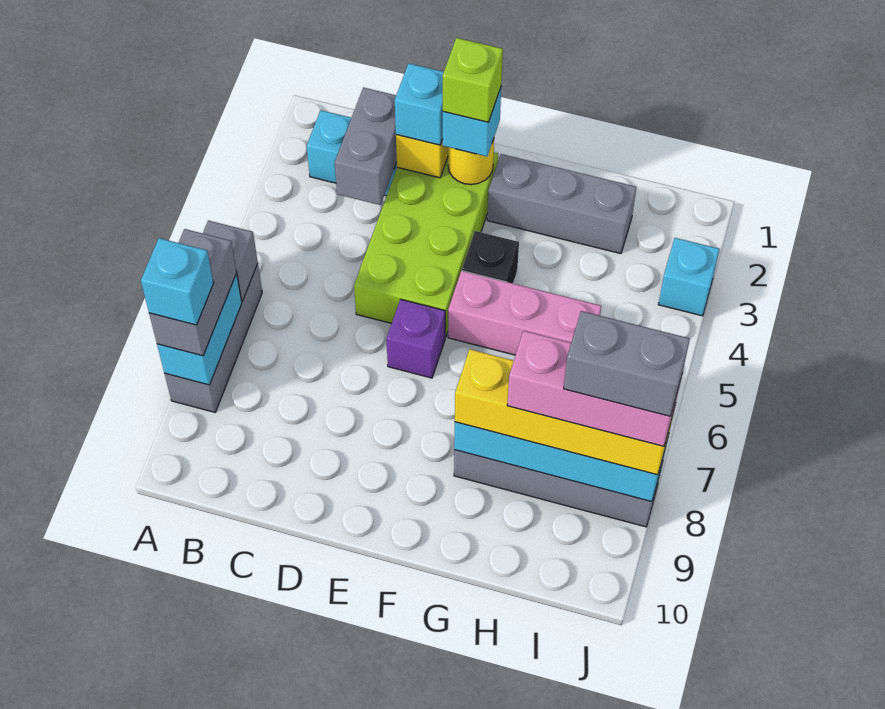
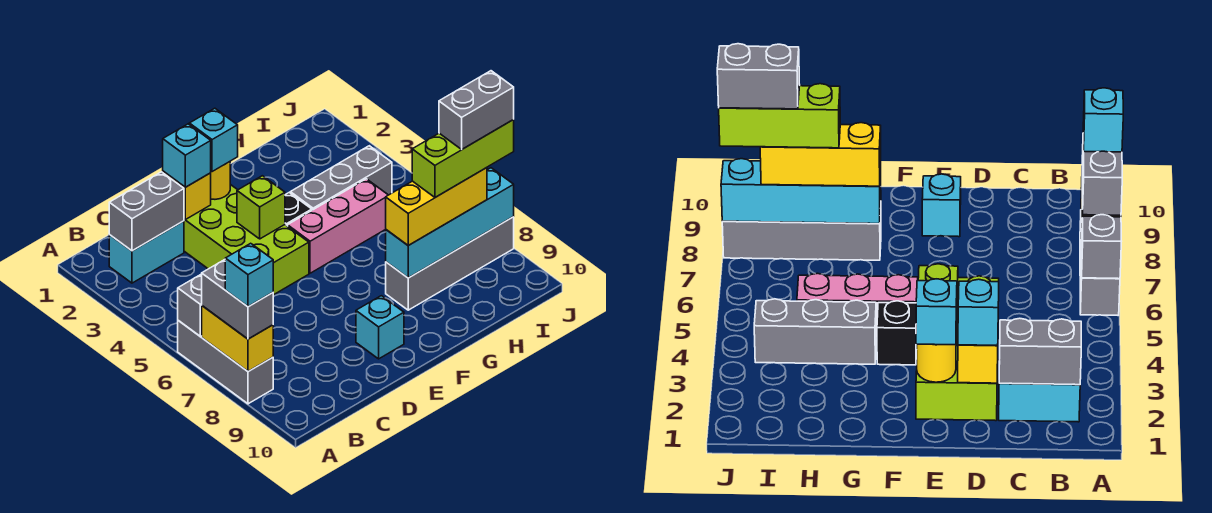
cyan brick A7:A8 level 2 -> yellow brick A7:A8 level 2
grey brick C2:C3 level 2 -> grey brick B2:C2 level 2
lime brick E2 level 4 -> lime brick E4 level 2
purple brick E6 level 1 -> none
grey brick F2:H2 level 1 -> grey brick G4:I4 level 1
yellow brick G8:J8 level 3 -> yellow brick G8:I8 level 3
pink brick H8:J8 level 4 -> lime brick H8:J8 level 4
cyan brick J3 level 1 -> cyan brick E9 level 1

